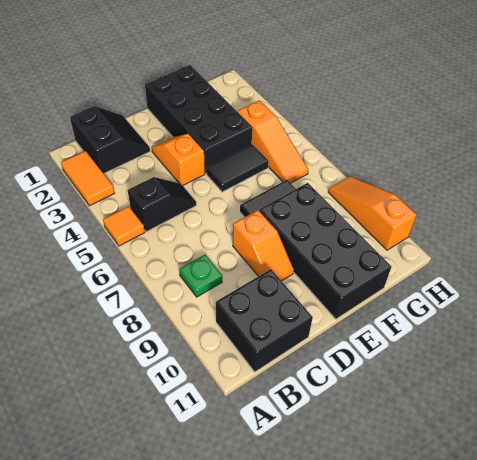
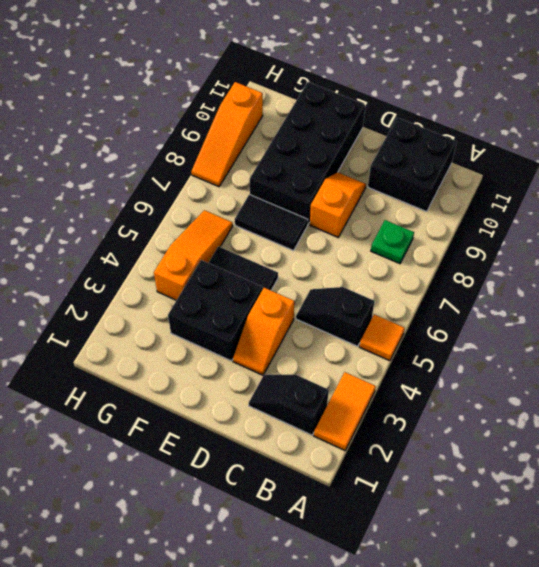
black slope B1:C2 level 1 top B -> black slope B2:C2 level 1 top B
black brick E1:F4 level 1 -> black brick E3:F4 level 1

